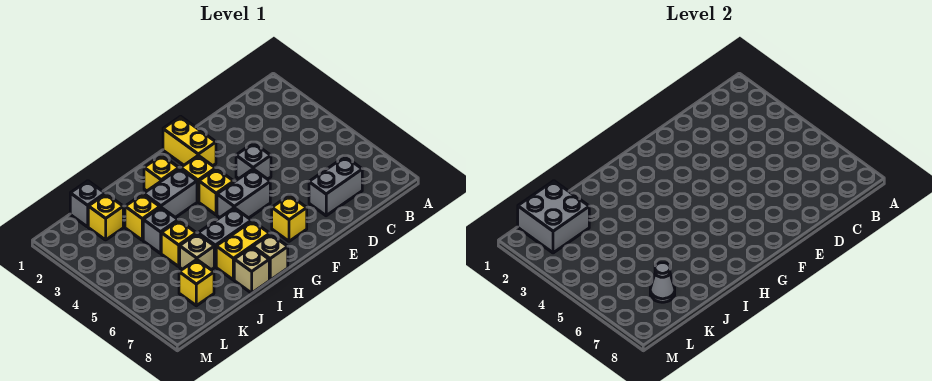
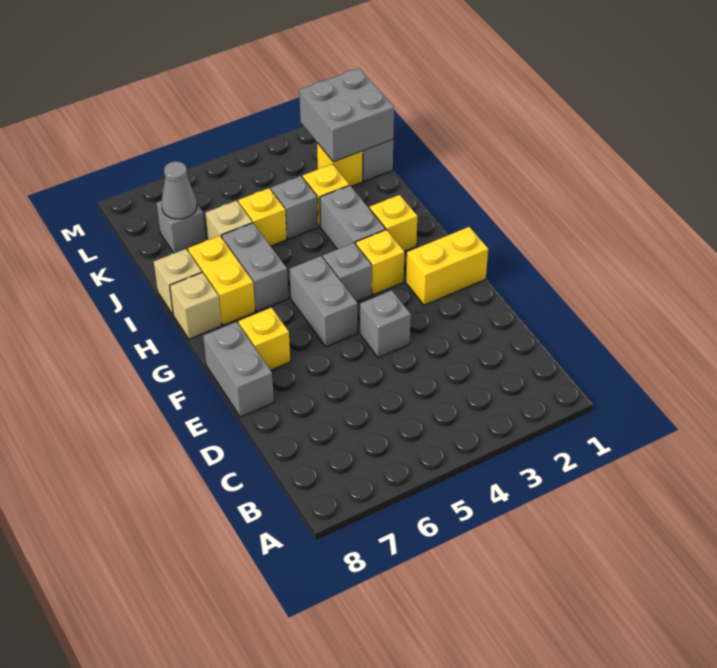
grey brick C7:D7 level 1 -> grey brick E8:F8 level 1
yellow brick G4 level 1 -> grey brick G4 level 1
yellow brick K7 level 1 -> grey brick K7 level 1

